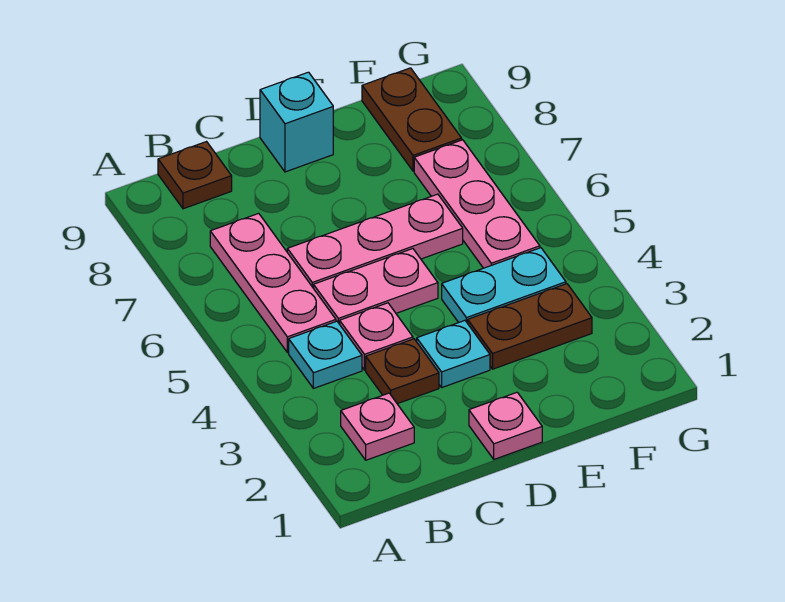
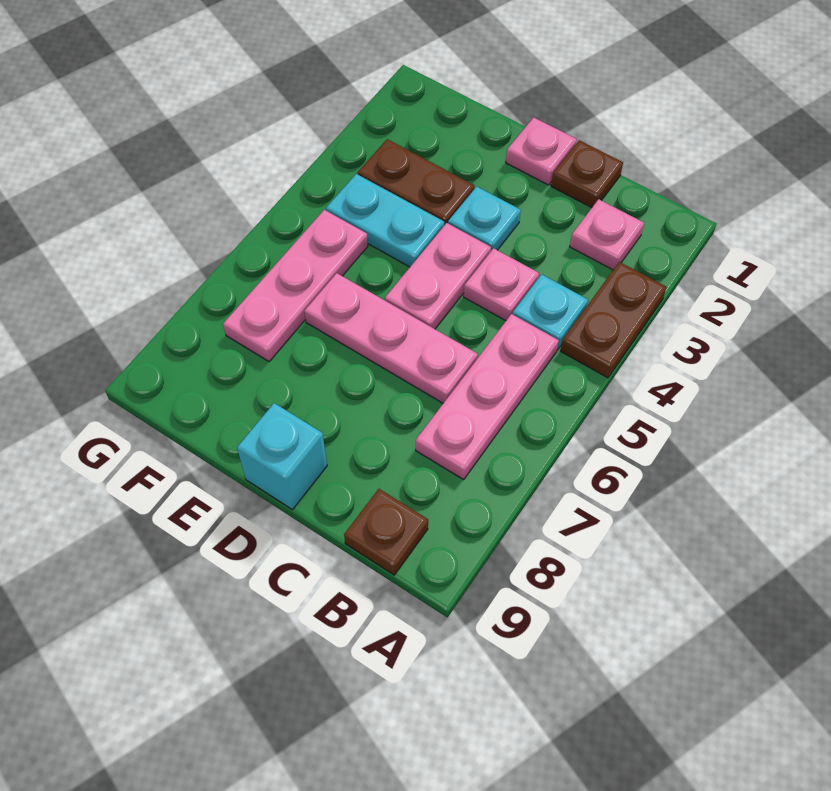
brown plate C3 level 1 -> brown plate C1 level 1
pink plate C5:D5 level 1 -> pink plate D4:D5 level 1
brown plate F8:F9 level 1 -> brown plate A3:A4 level 1

